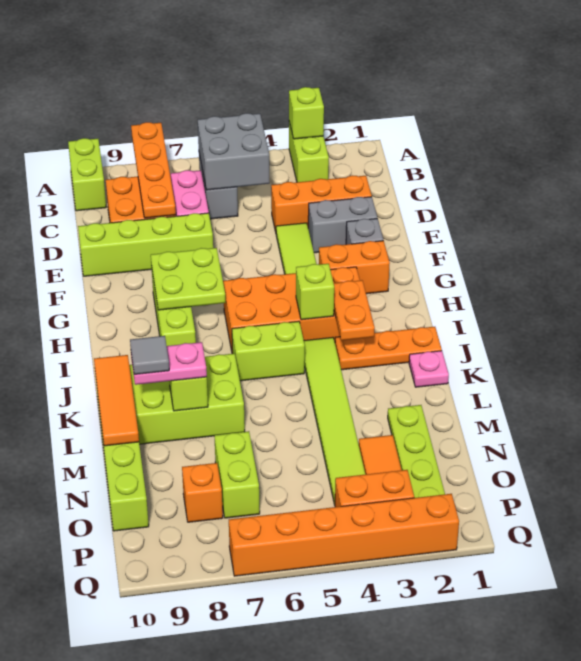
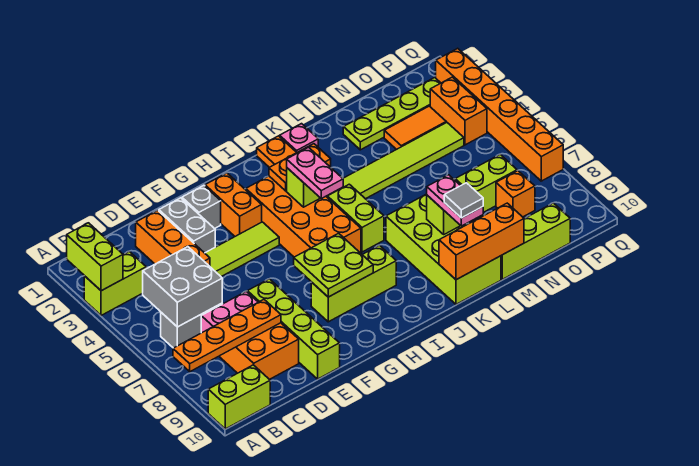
lime brick A3 level 2 -> lime brick A2:A3 level 2
none -> pink plate I4:I5 level 3
orange tile K10:M10 level 2 -> orange brick K10:M10 level 2

